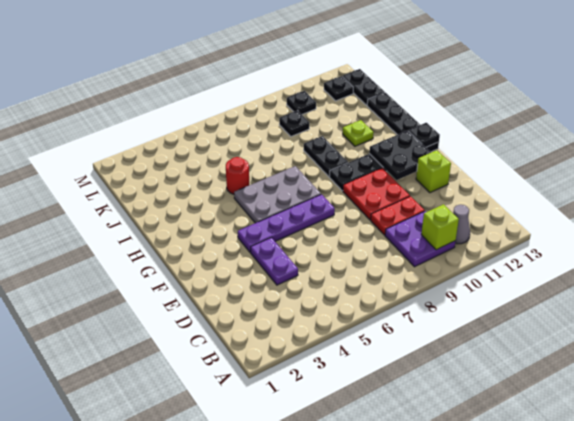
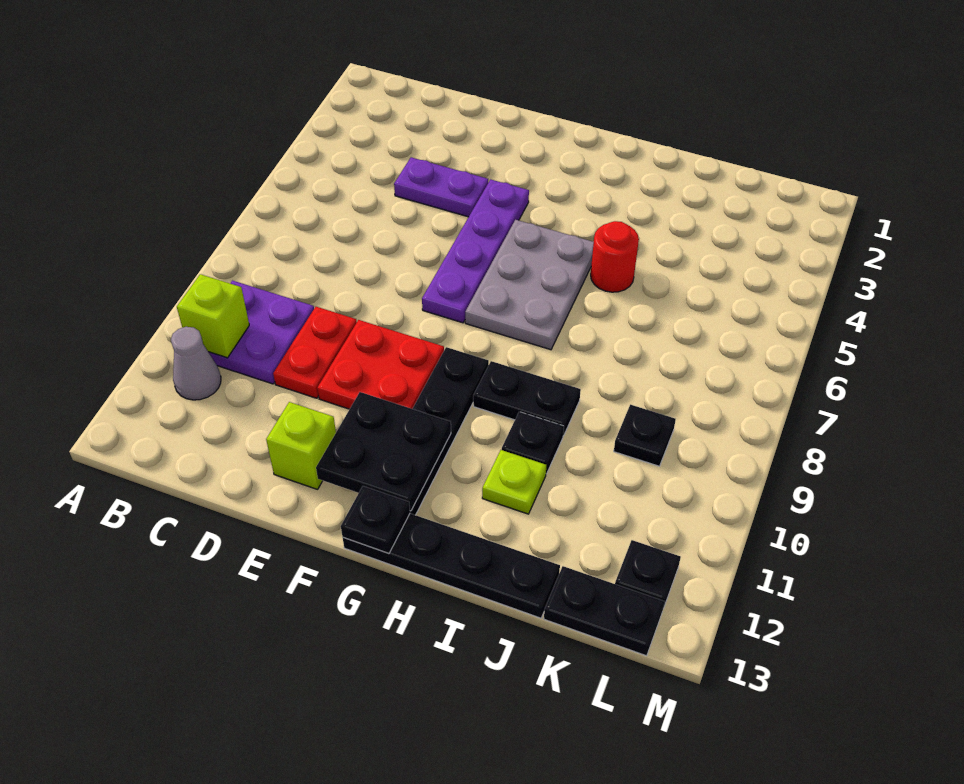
black plate L10 level 1 -> black plate I10 level 1

